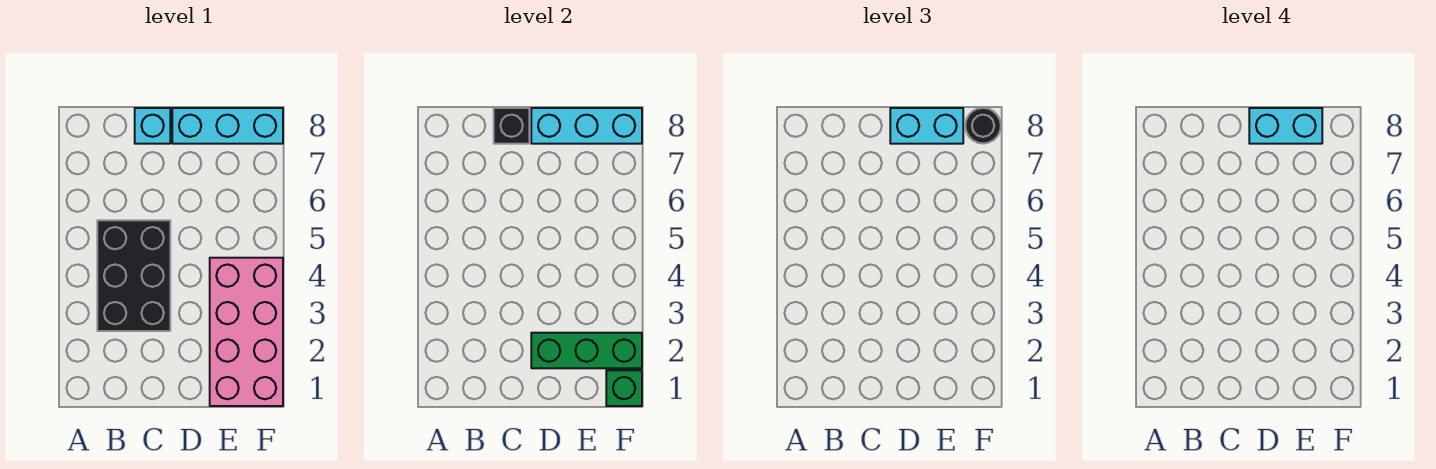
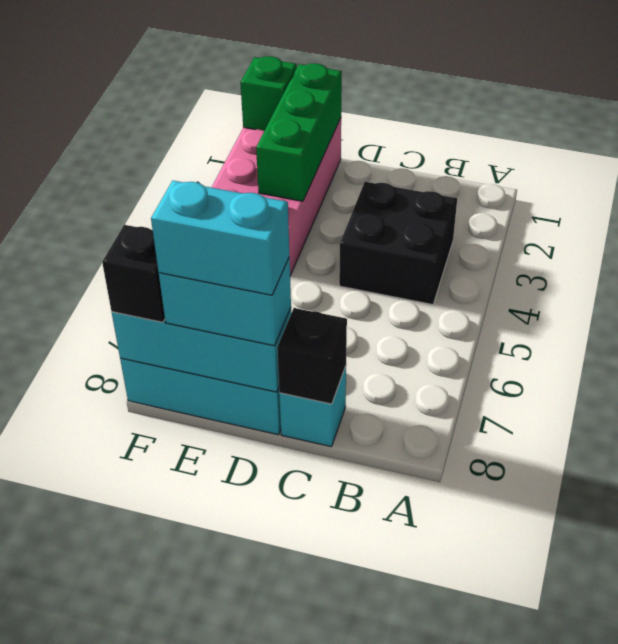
black brick B3:C5 level 1 -> black brick B3:C4 level 1
green brick D2:F2 level 2 -> green brick E1:E3 level 2
black round brick F8 level 3 -> black brick F8 level 3

